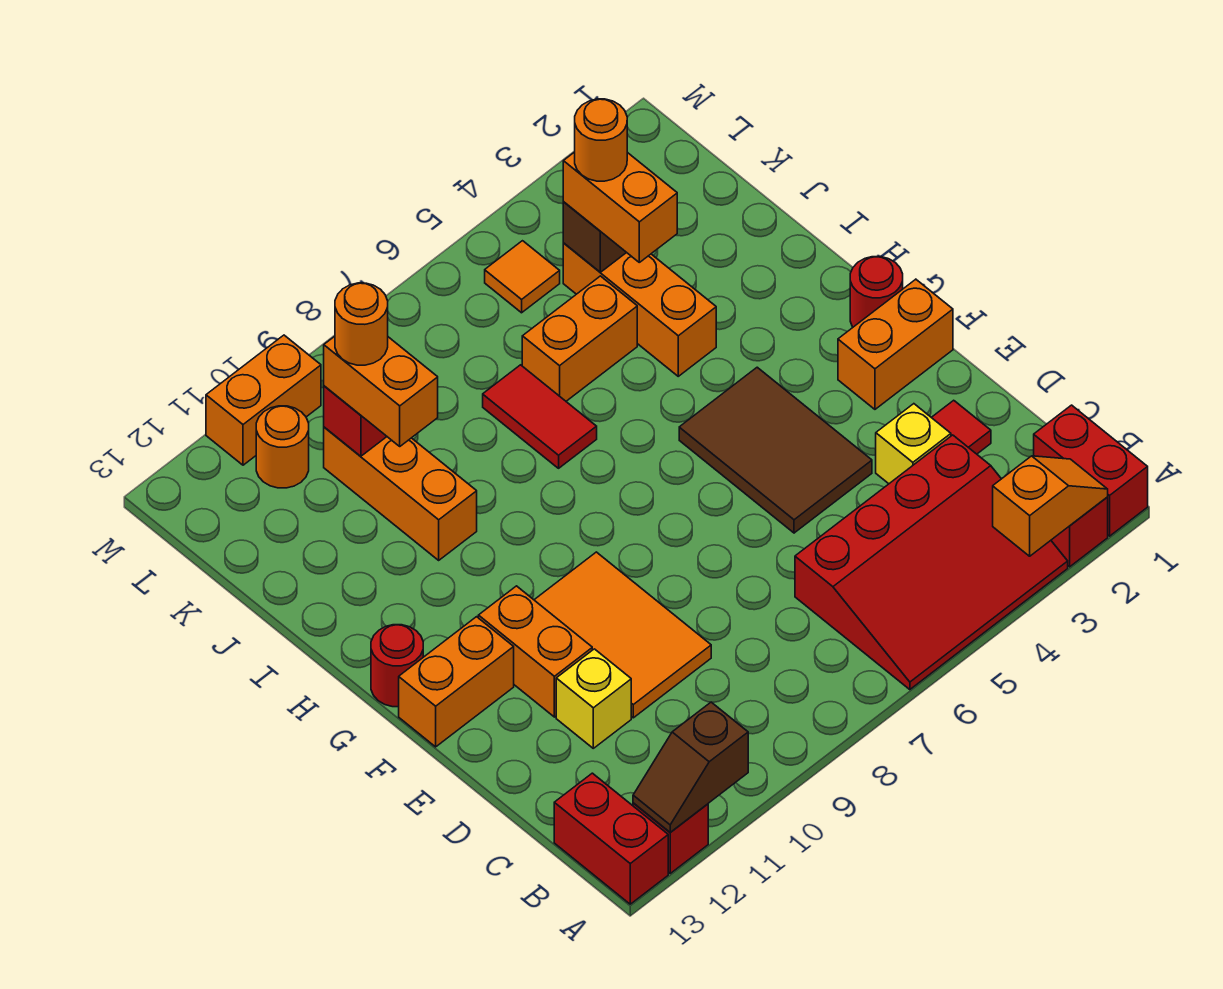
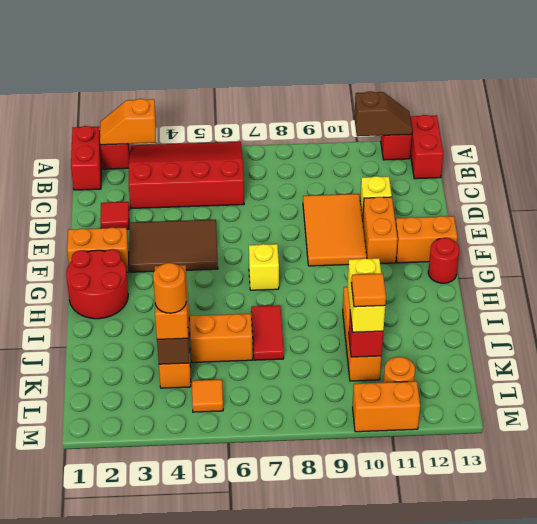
yellow brick D3 level 1 -> yellow brick G7 level 1
brown tile E4:G5 level 1 -> brown tile E3:F5 level 1
red round brick G1 level 1 -> red round brick G1:H2 level 1
orange brick J10:K10 level 3 -> yellow brick J10:K10 level 3
orange round brick K10 level 4 -> orange tile K10 level 4

